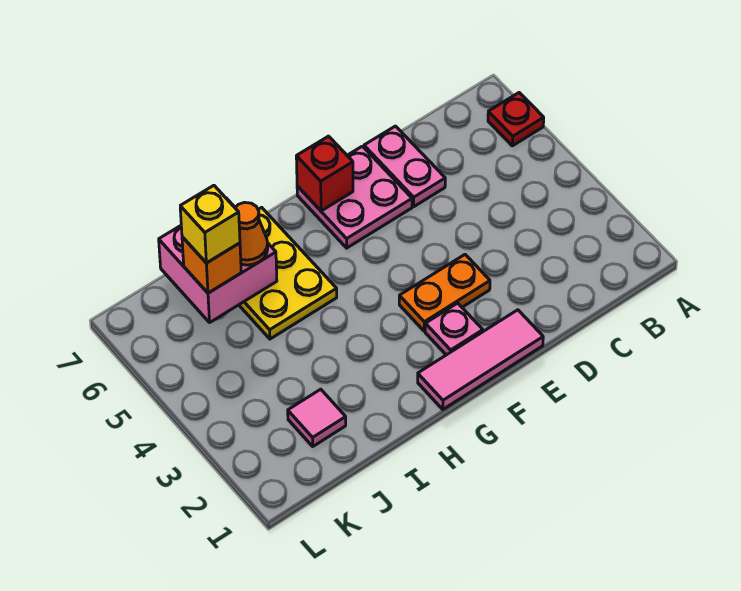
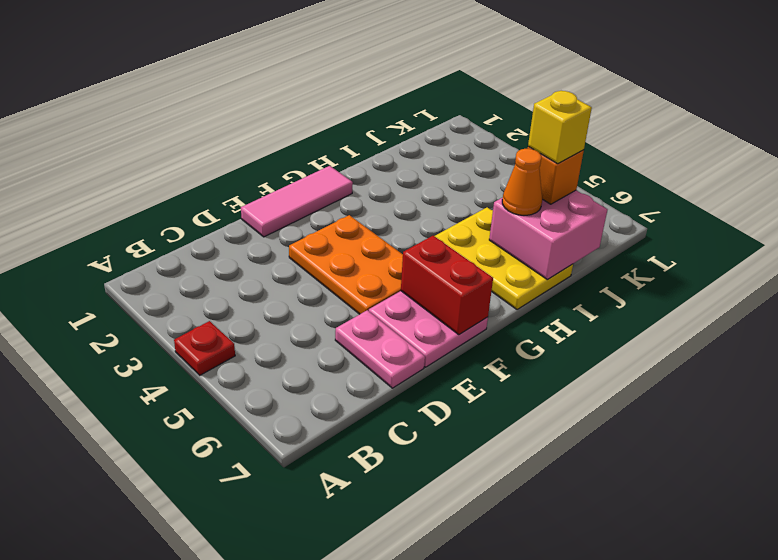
red plate A6 level 1 -> red plate A4 level 1
orange plate E3:F3 level 1 -> orange plate E3:F5 level 1
pink plate F2 level 1 -> none
red brick F7 level 2 -> red brick F6:F7 level 2
pink tile J2 level 1 -> none

